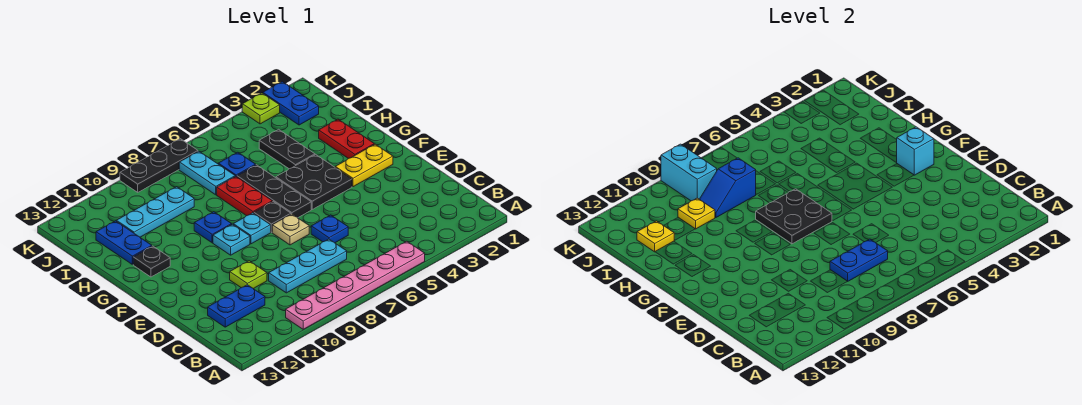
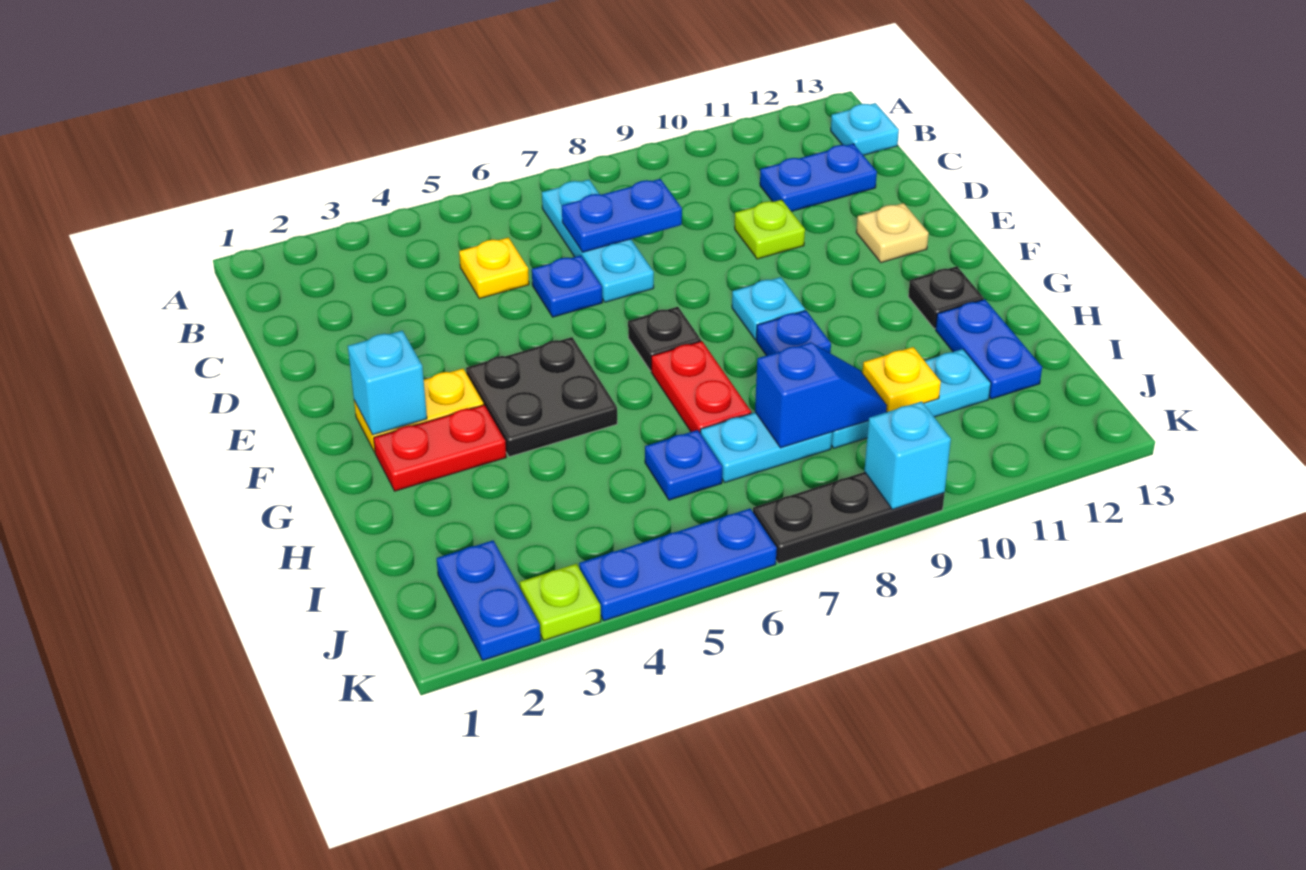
pink plate A5:A10 level 1 -> none
cyan plate C7:C9 level 1 -> cyan plate B7:D7 level 1
tan plate E7 level 1 -> tan plate E12 level 1
black plate F6:H6 level 1 -> none
black plate F7:G8 level 2 -> none
cyan plate F8 level 1 -> cyan plate B13 level 1
red plate G2:H2 level 1 -> red plate G2:G3 level 1
black plate H4:I4 level 1 -> none
cyan plate I7:J7 level 1 -> cyan plate I7:I8 level 1
yellow plate I12 level 2 -> yellow plate C5 level 1
cyan brick J9:K9 level 2 -> cyan brick K9 level 2
none -> blue plate K4:K6 level 1

